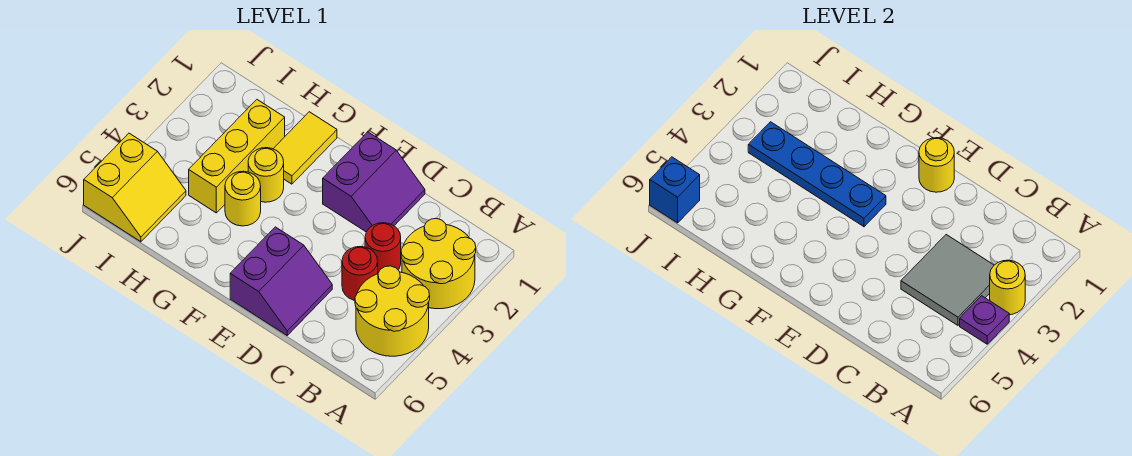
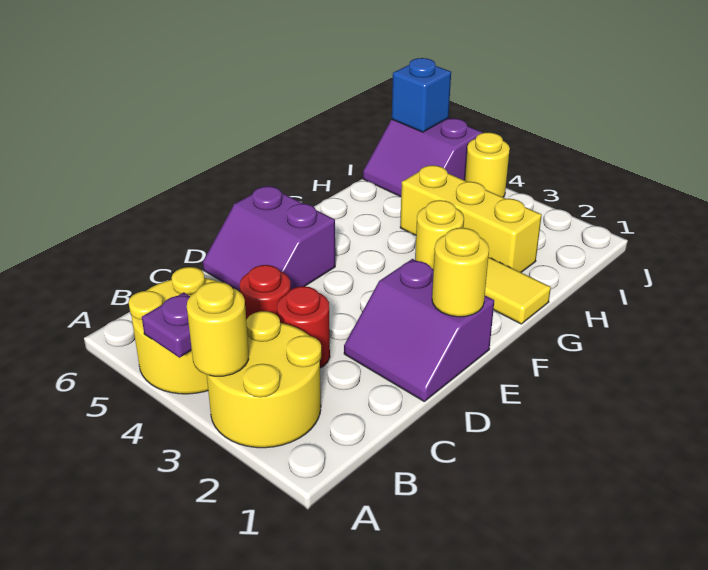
grey tile B3:C4 level 2 -> none
blue plate F3:I3 level 2 -> none
yellow round brick G4 level 1 -> yellow round brick J4 level 1
yellow slope I5:J6 level 1 top J -> purple slope I5:J6 level 1 top J

